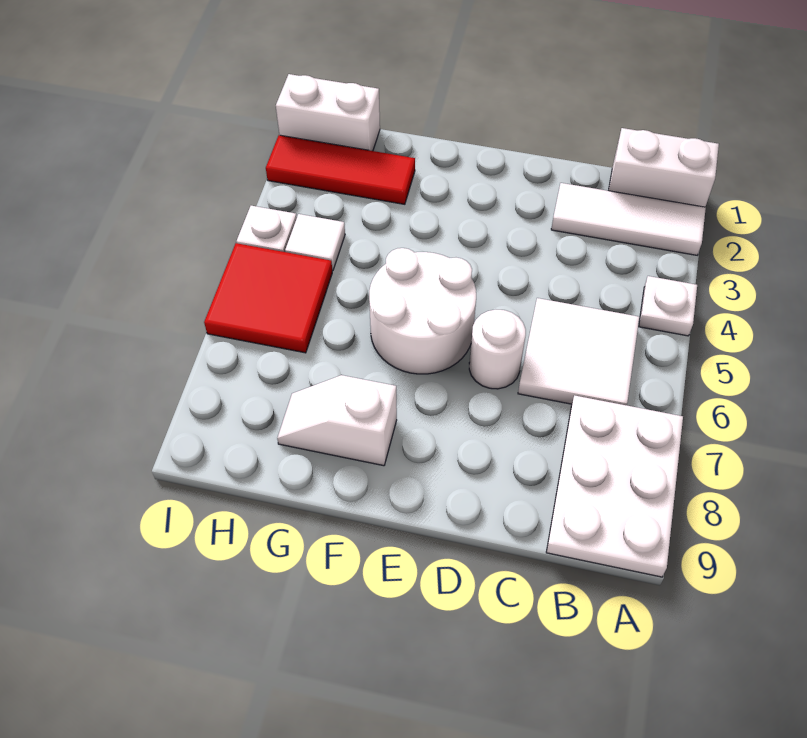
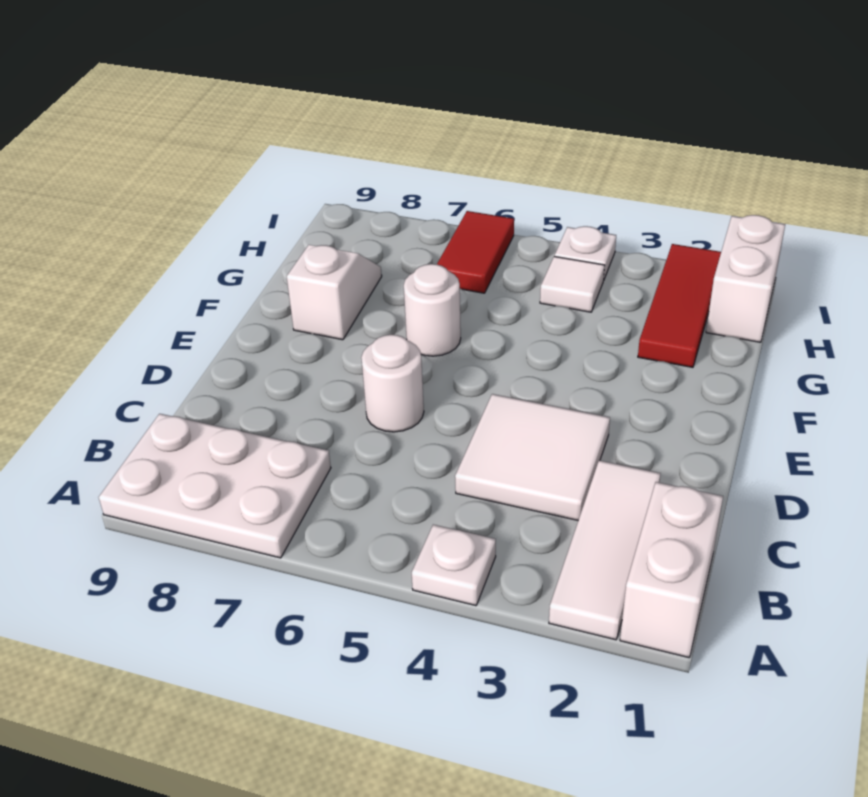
white tile B5:C6 level 1 -> white tile C3:D4 level 1
white round brick E5:F6 level 1 -> white round brick F6 level 1
red tile H5:I6 level 1 -> red tile H6:I6 level 1

